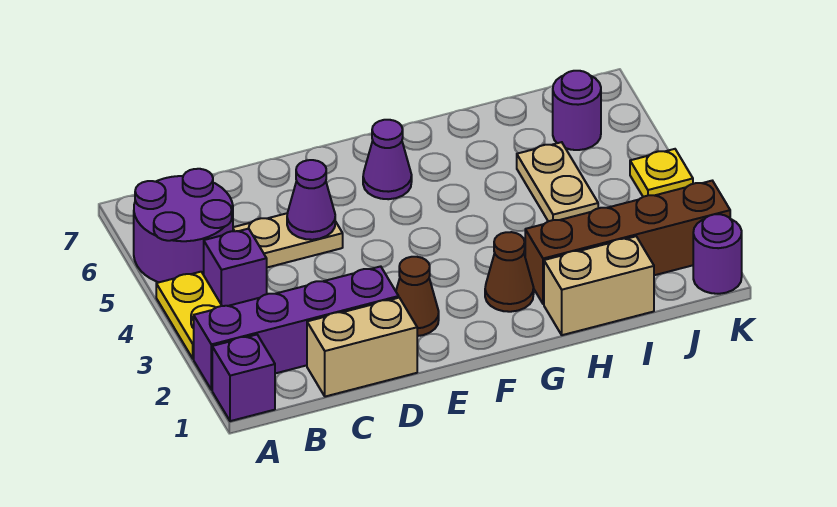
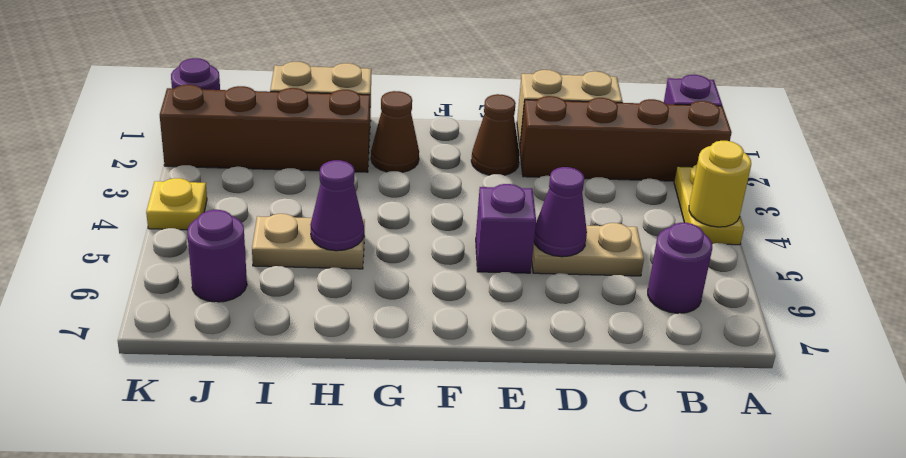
purple brick A2:D2 level 1 -> brown brick A2:D2 level 1
none -> yellow round brick A4 level 2
purple round brick A5:B6 level 1 -> purple round brick B6 level 1
purple brick B4 level 1 -> purple brick E5 level 1
purple cone F6 level 1 -> purple cone H5 level 2
tan plate I4:I5 level 1 -> tan plate H5:I5 level 1

